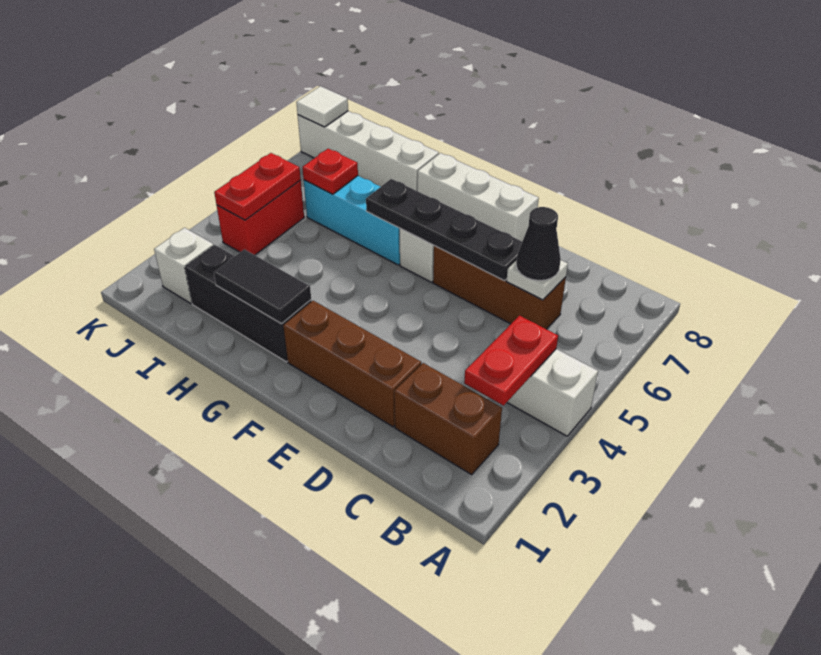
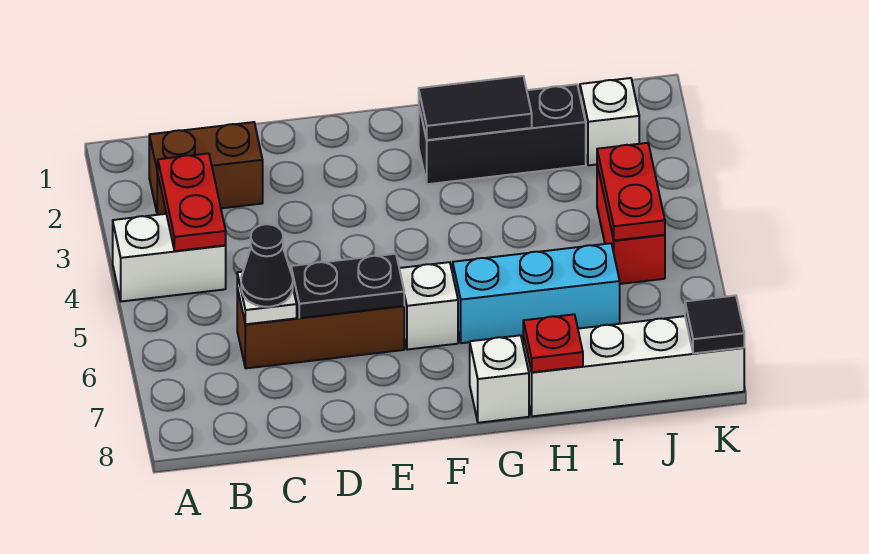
brown brick D2:F2 level 1 -> none
black plate D6:G6 level 2 -> black plate D6:E6 level 2
white brick E8:G8 level 1 -> white brick G8 level 1
red plate I6 level 2 -> red plate H8 level 2
white tile K8 level 2 -> black tile K8 level 2

